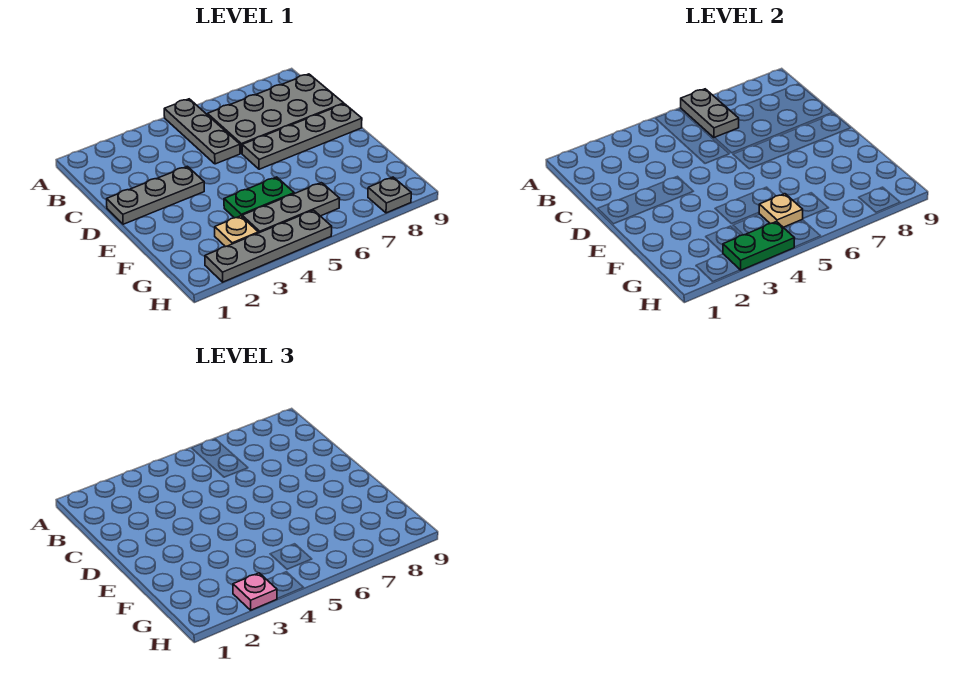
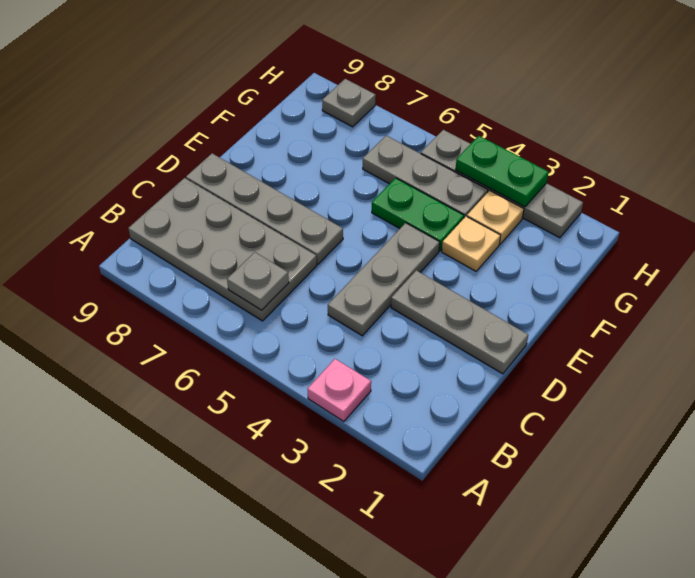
grey plate A5:C5 level 1 -> grey plate C4:E4 level 1
grey plate A6:B6 level 2 -> grey plate B6 level 2
tan plate G5 level 2 -> tan plate F3 level 1
pink plate H3 level 3 -> pink plate A3 level 1

